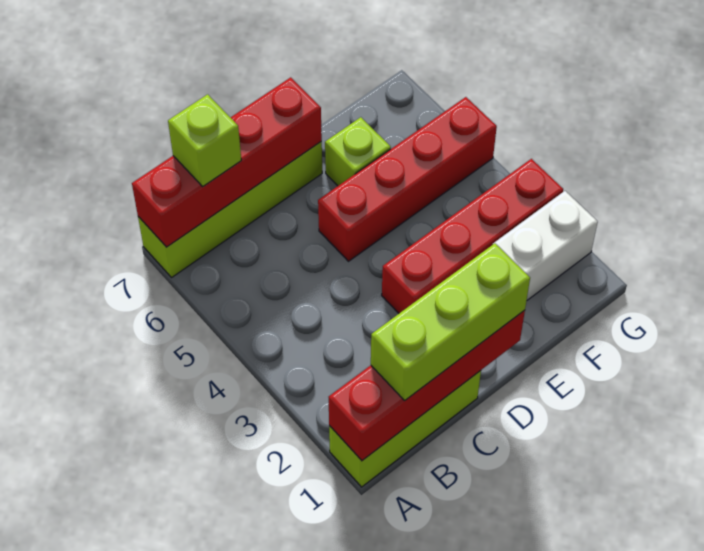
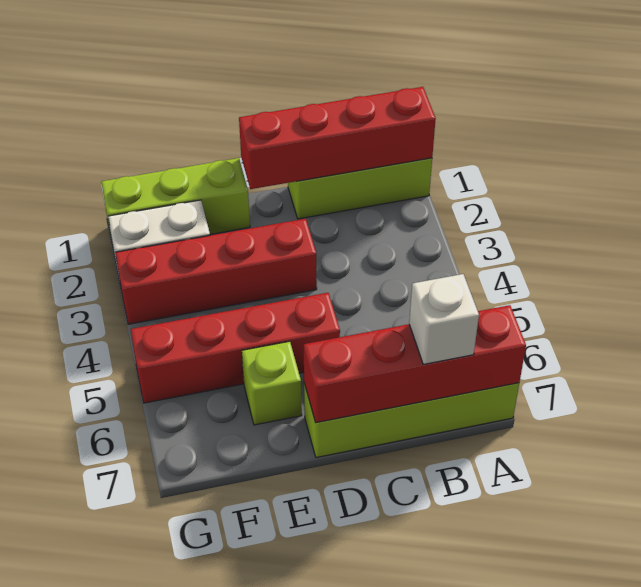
lime brick B1:D1 level 3 -> lime brick E1:G1 level 1
lime brick B7 level 3 -> white brick B7 level 3

